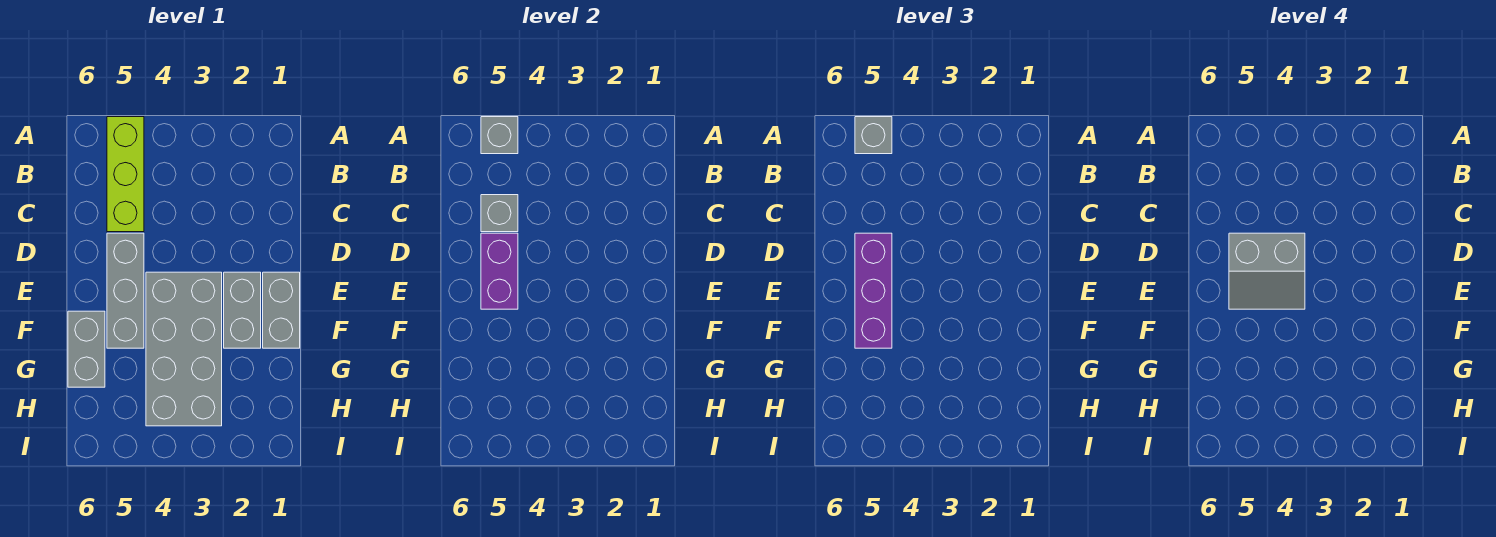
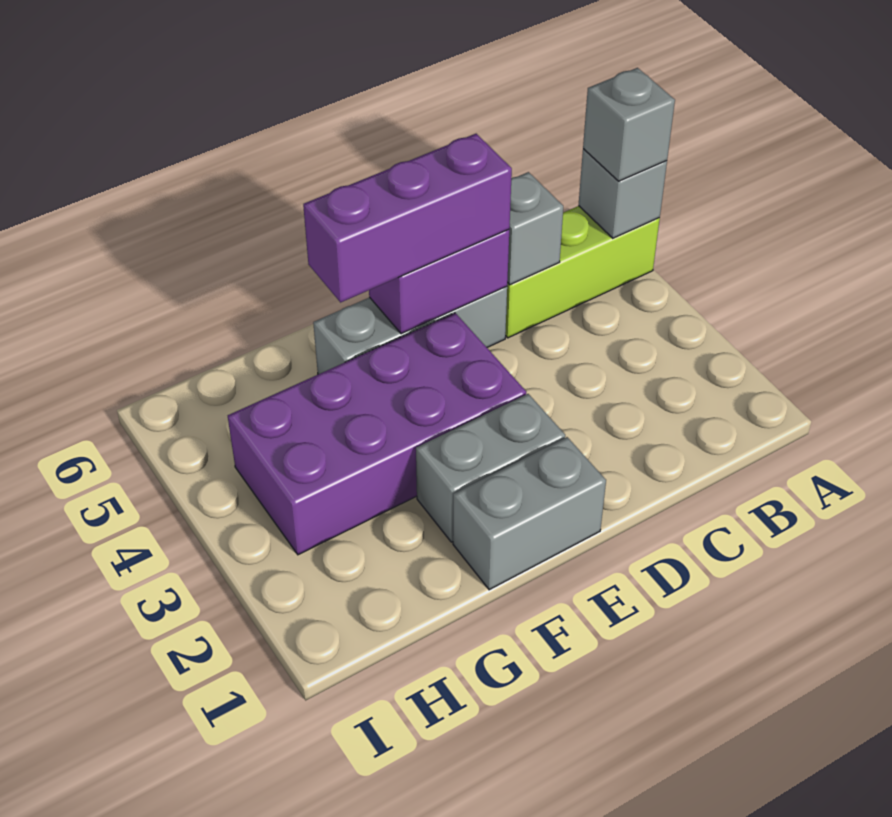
grey slope D4:E5 level 4 top D -> none
grey brick E3:H4 level 1 -> purple brick E3:H4 level 1
grey brick F6:G6 level 1 -> none

